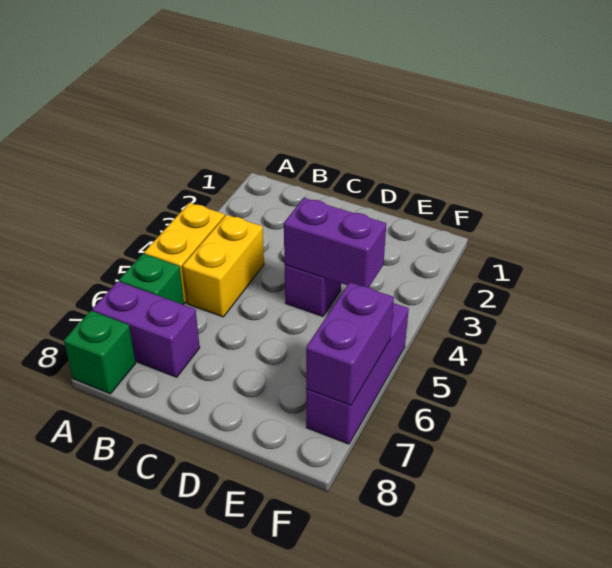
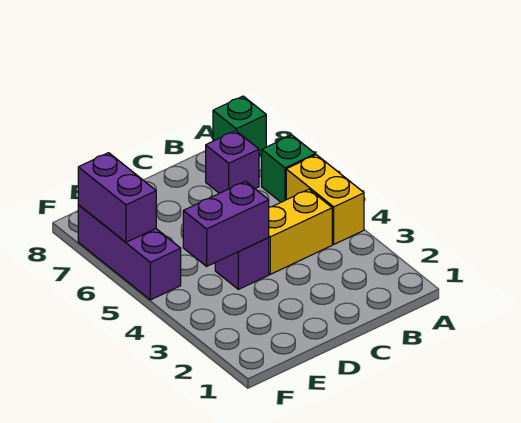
purple brick A7:B7 level 1 -> purple brick B7 level 1
yellow brick B4:B5 level 1 -> yellow brick B4:C4 level 1

